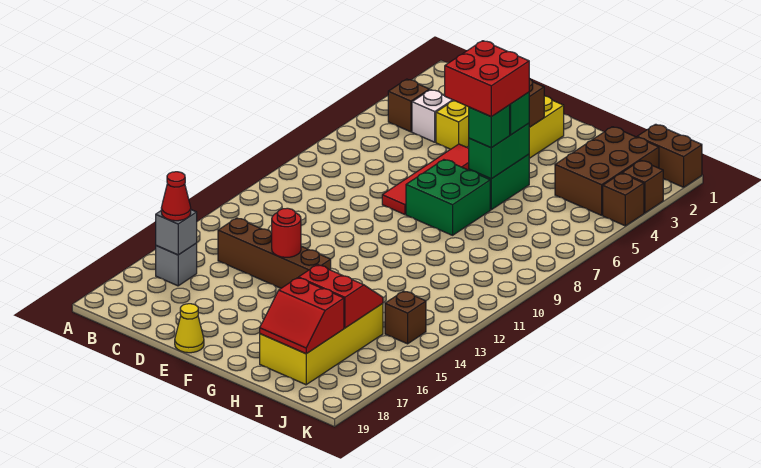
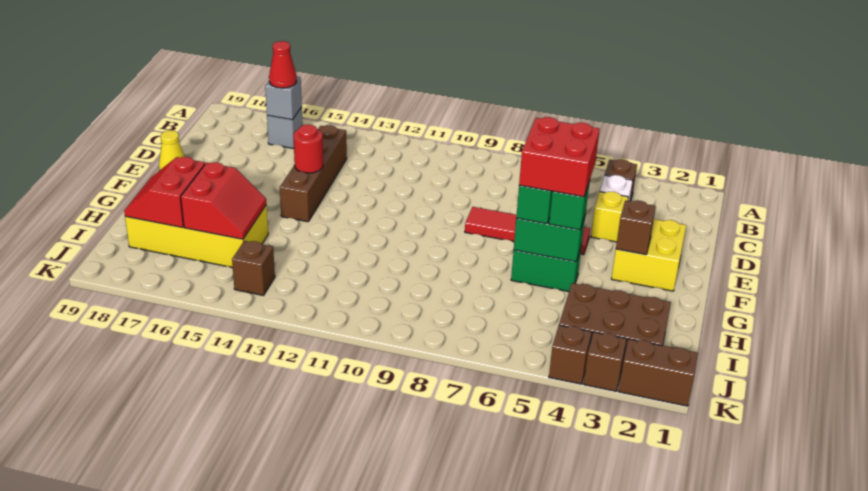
green brick F7:G8 level 1 -> none
brown brick J1:K1 level 1 -> brown brick K1:K2 level 1

